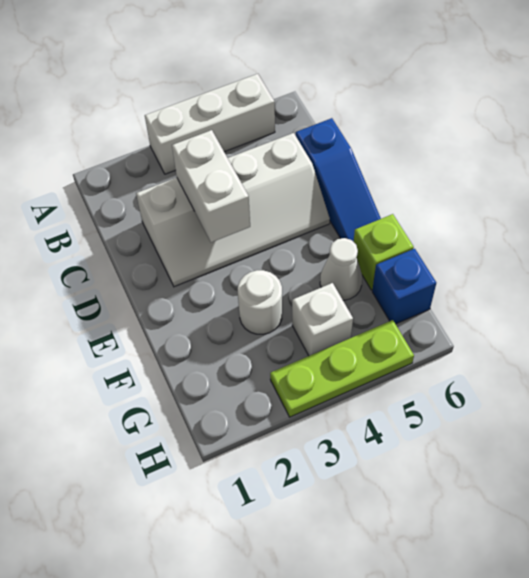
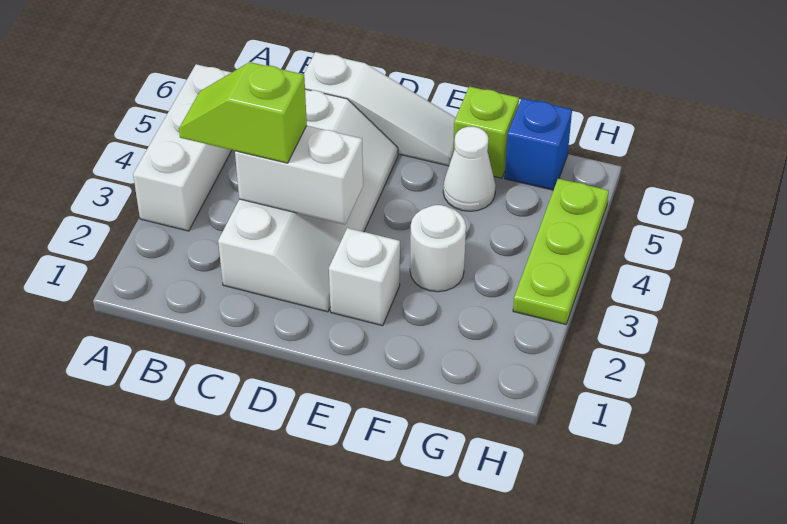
none -> lime slope B3:C3 level 3 top C
blue slope C6:E6 level 1 top C -> white slope C6:E6 level 1 top C
white brick G4 level 1 -> white brick E2 level 1

